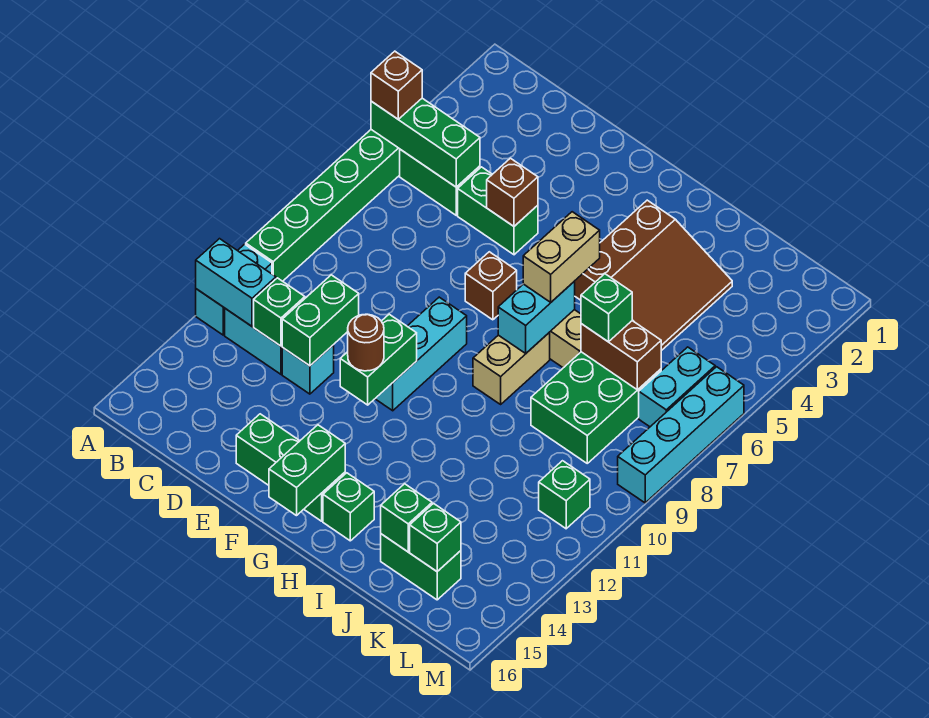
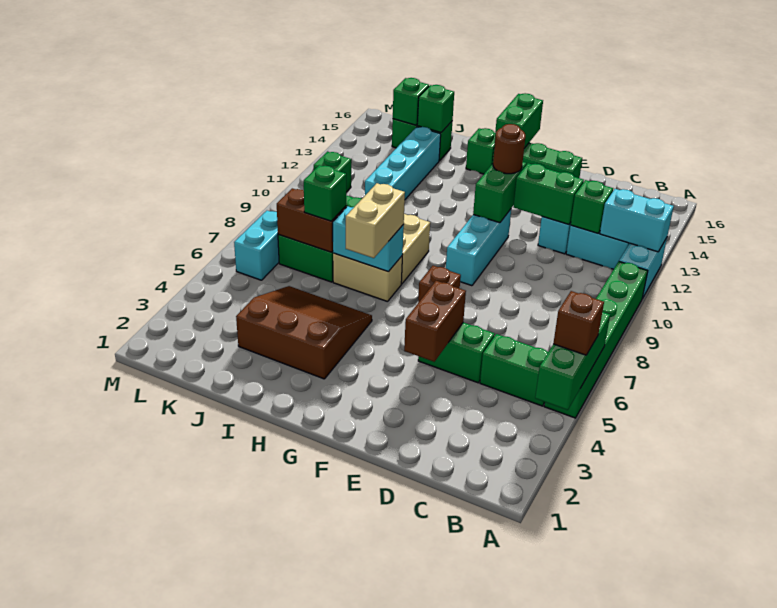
green brick A5:C5 level 2 -> green brick A4:A6 level 2
green brick D11:D12 level 2 -> green brick D12:E12 level 2
brown brick E5 level 2 -> brown brick E4:E5 level 2
brown slope H3:J5 level 1 top H -> brown slope H3:J5 level 1 top 3
cyan brick H7:H8 level 2 -> cyan brick H7:I7 level 2
cyan brick M6:M9 level 1 -> cyan brick J11:J14 level 1

